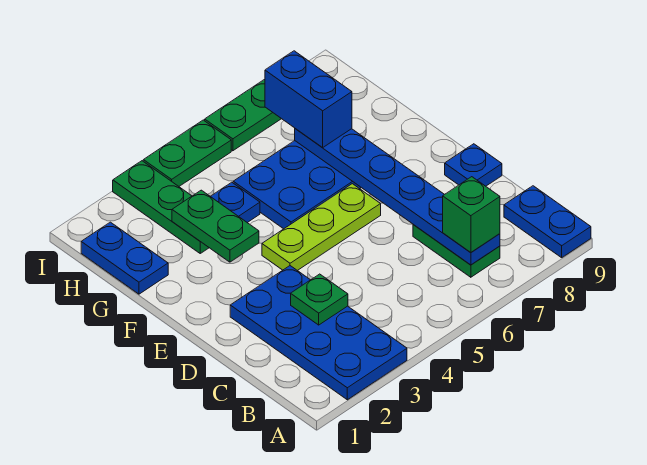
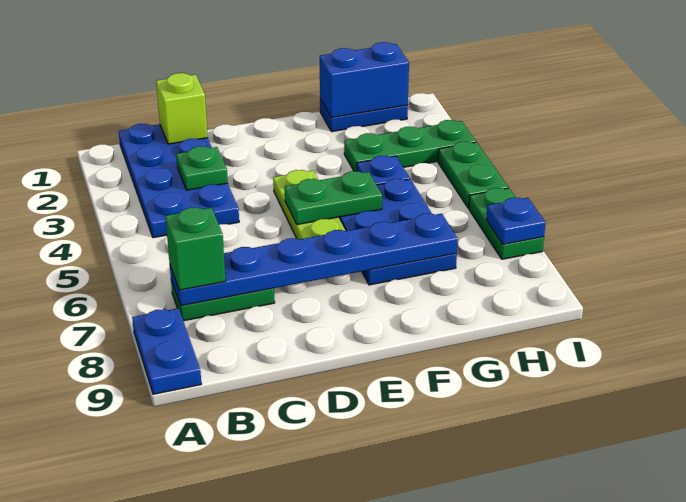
blue plate A2:D3 level 1 -> blue plate B1:C4 level 1
blue plate A9:B9 level 1 -> blue plate A8:A9 level 1
none -> lime brick C1 level 2
blue plate D9 level 1 -> blue plate I7 level 2
green plate F3:G3 level 2 -> green plate E5:F5 level 2
blue brick G7:H7 level 3 -> blue brick G1:H1 level 2

